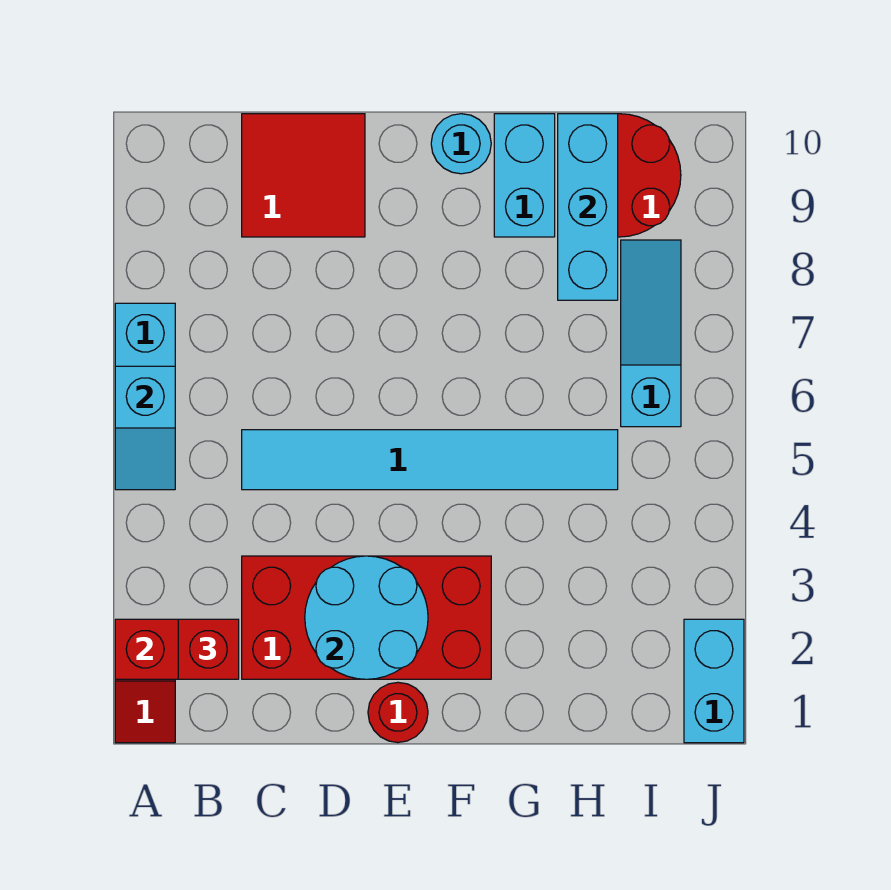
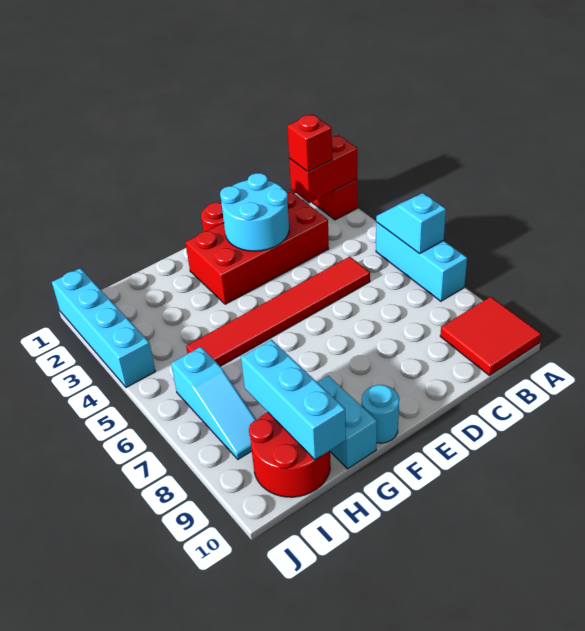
cyan tile C5:H5 level 1 -> red tile C5:H5 level 1
red tile C9:D10 level 1 -> red tile A9:B10 level 1
cyan brick J1:J2 level 1 -> cyan brick J1:J4 level 1

